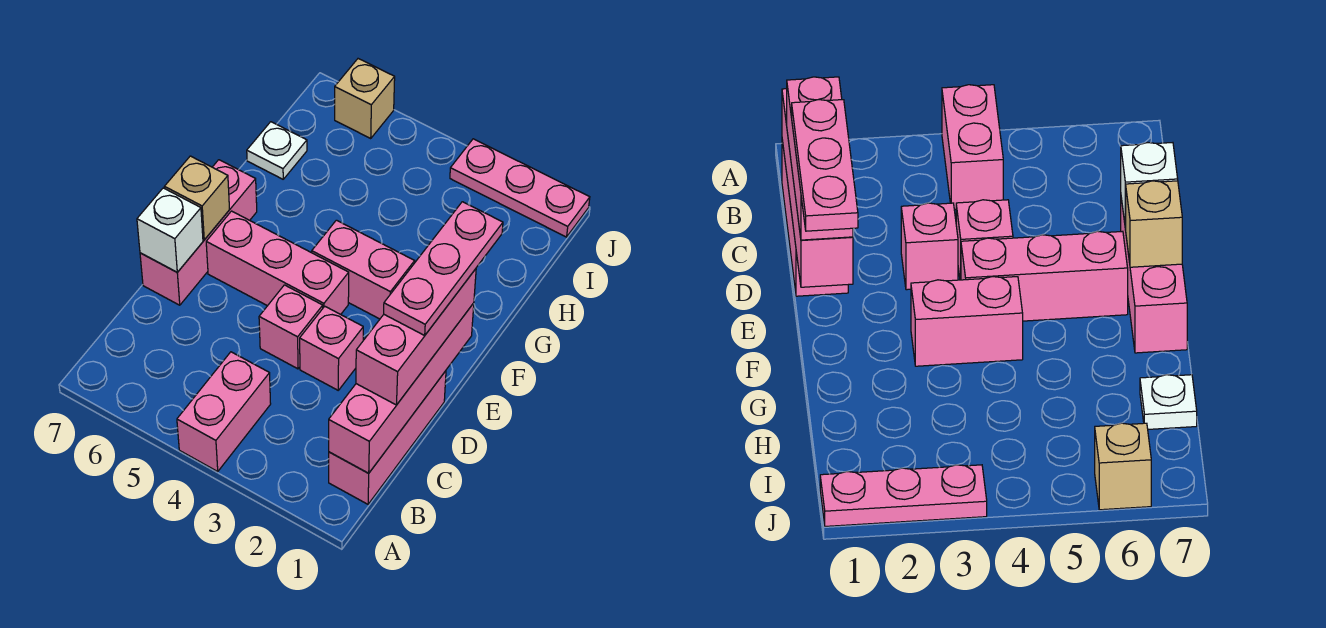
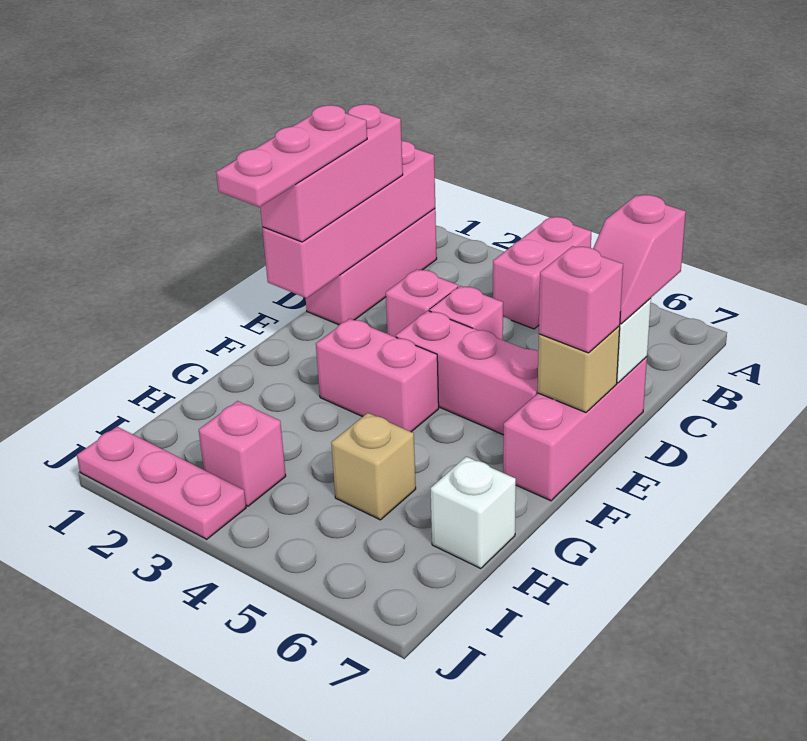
none -> pink slope C7:D7 level 3 top C
none -> pink brick E7 level 3
white plate H7 level 1 -> white brick H7 level 1
none -> pink brick I3 level 1
tan brick J6 level 1 -> tan brick H5 level 1

